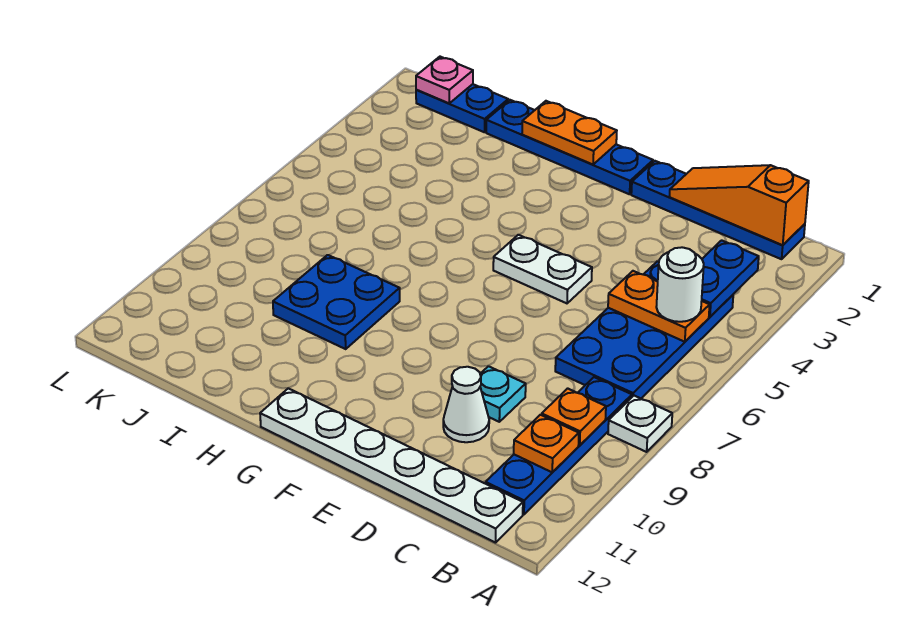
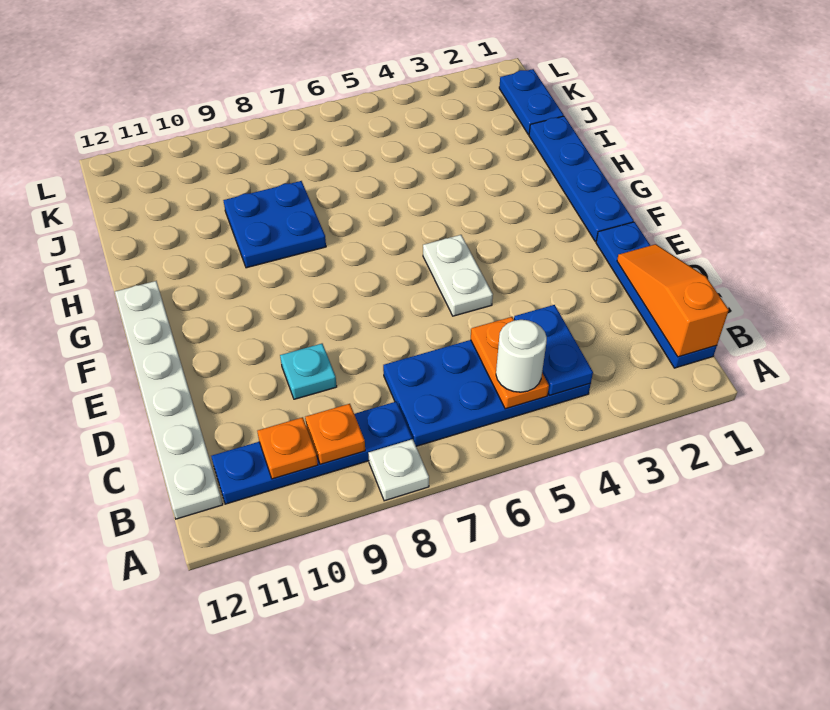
blue plate B3:B4 level 2 -> blue plate B4:C4 level 2
white cone D10 level 1 -> none
orange plate G1:H1 level 2 -> none
pink plate K1 level 2 -> none

